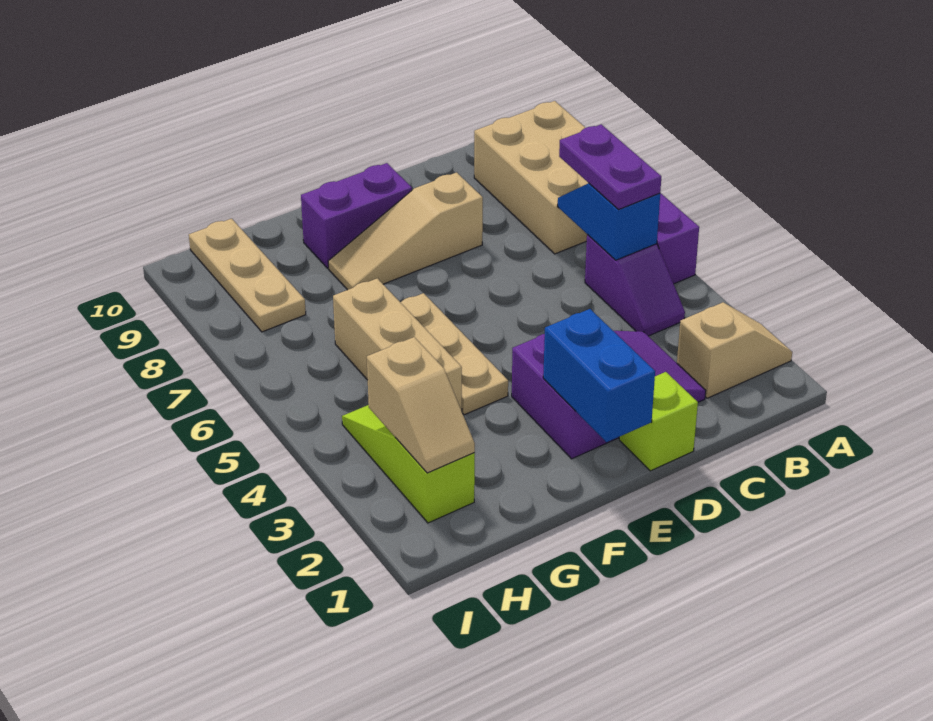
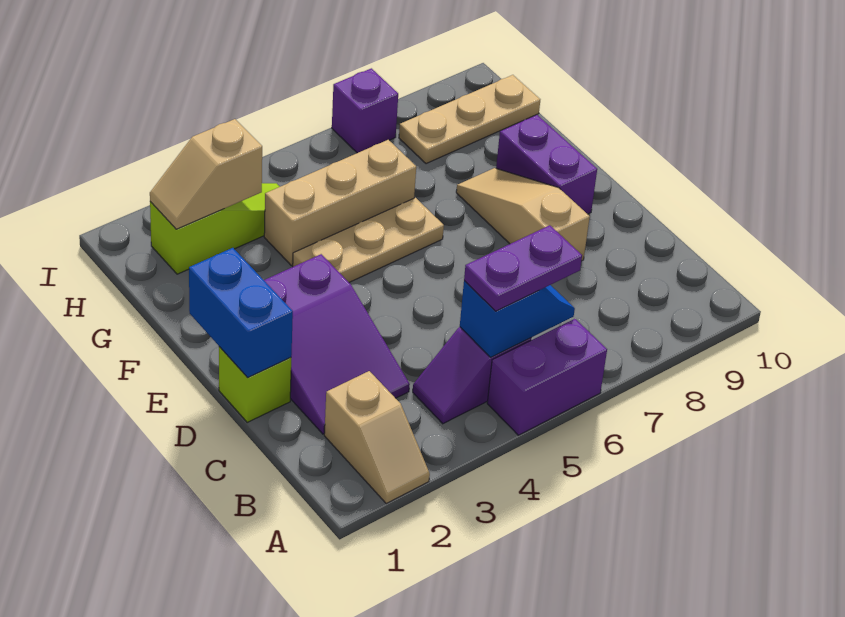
tan brick A7:B9 level 1 -> none
blue brick E1:E2 level 2 -> blue brick D1:E1 level 2
none -> purple brick I7 level 1

